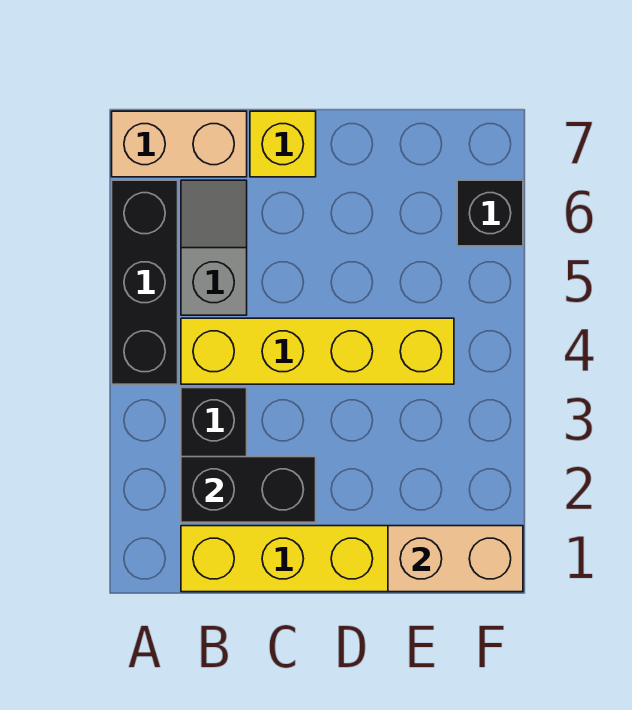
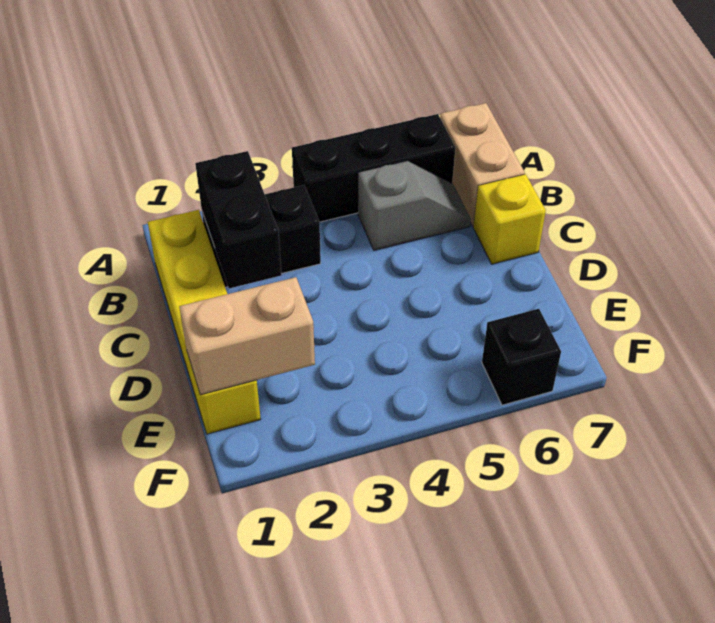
yellow brick B4:E4 level 1 -> none
tan brick E1:F1 level 2 -> tan brick E1:E2 level 2

